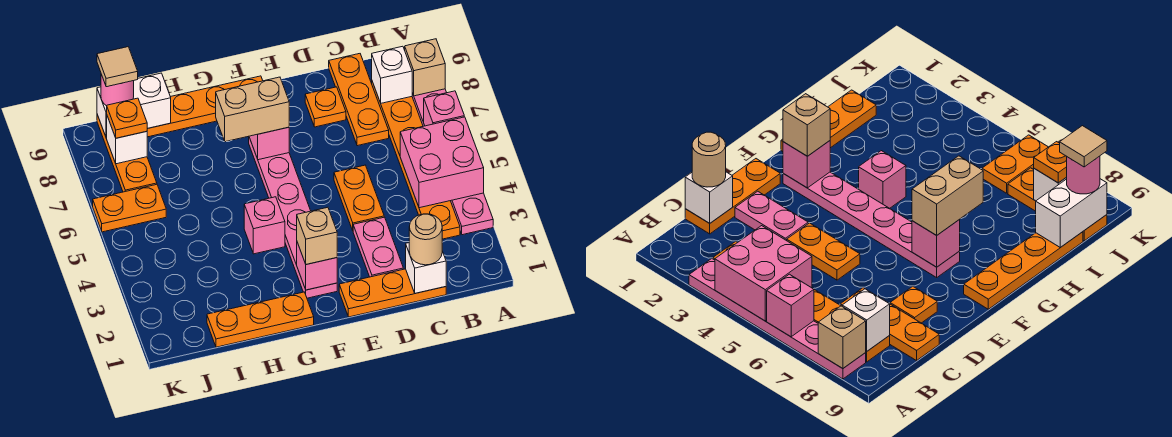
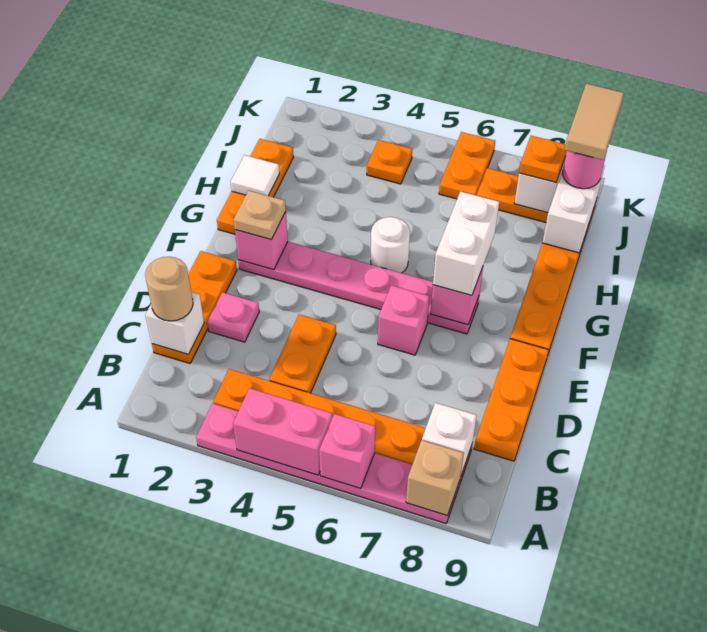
pink brick A4:B5 level 2 -> pink brick A4:A5 level 2
orange plate C7:C9 level 1 -> orange plate C9:E9 level 1
pink plate D2:D3 level 1 -> pink plate D2 level 1
orange plate D4:D5 level 1 -> orange plate C4:D4 level 1
orange plate D8 level 1 -> orange plate J4 level 1
tan brick F2 level 3 -> tan plate F2 level 3
tan brick F7:G7 level 3 -> white brick F7:G7 level 3
pink brick G4 level 1 -> pink brick E6 level 1
none -> white round brick G5 level 1
none -> white tile H1 level 2
tan tile J9 level 4 -> tan tile J9:K9 level 4

